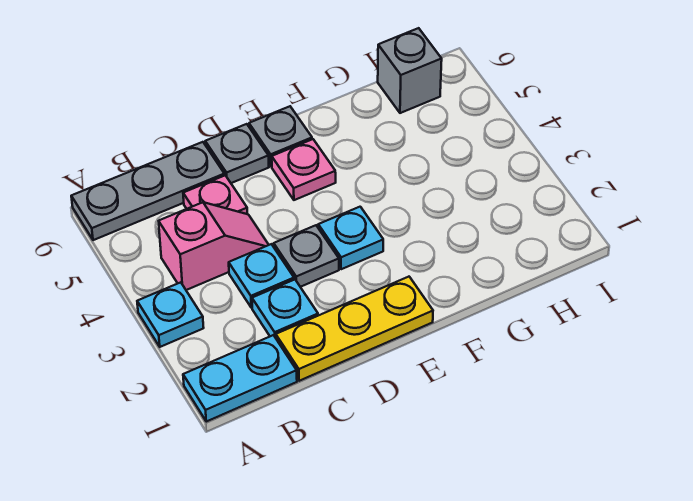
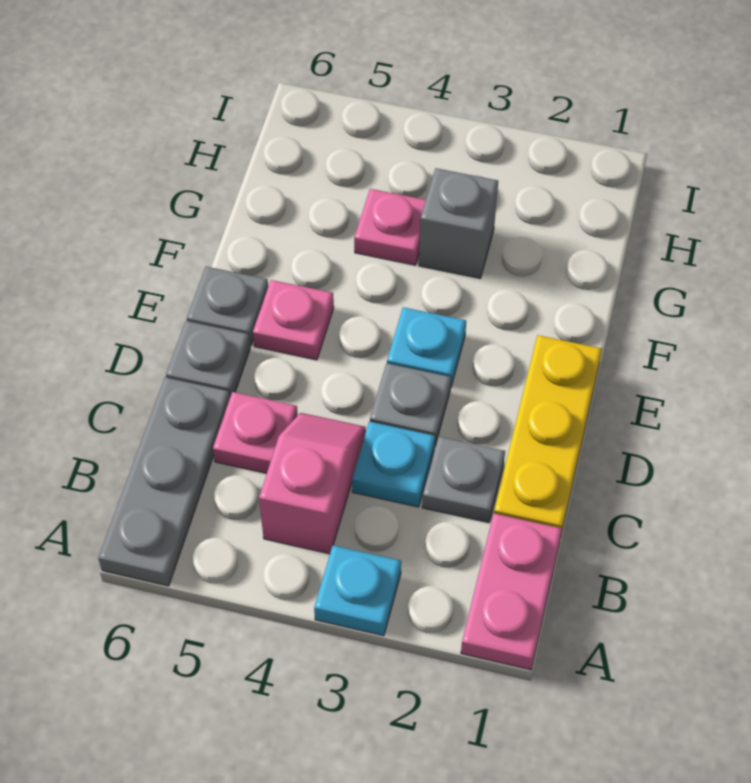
cyan plate A1:B1 level 1 -> pink plate A1:B1 level 1
cyan plate C2 level 1 -> grey plate C2 level 1
none -> pink plate G4 level 1
grey brick H6 level 1 -> grey brick G3 level 1

